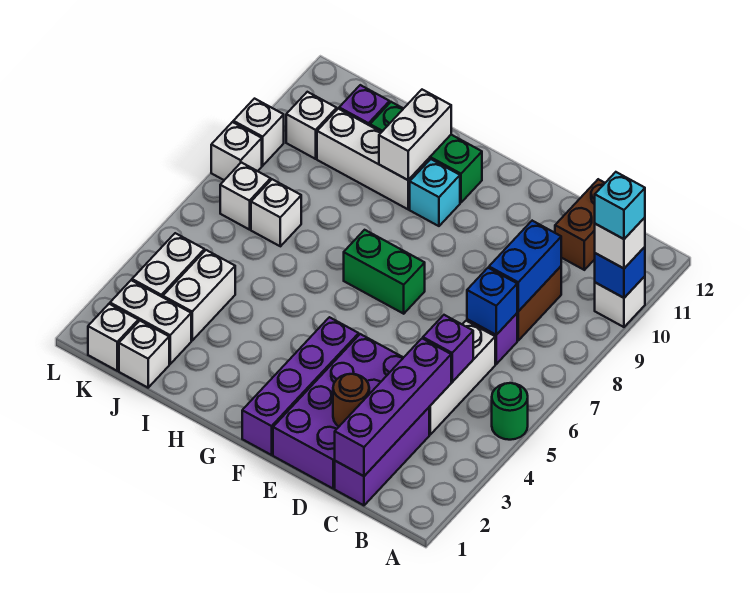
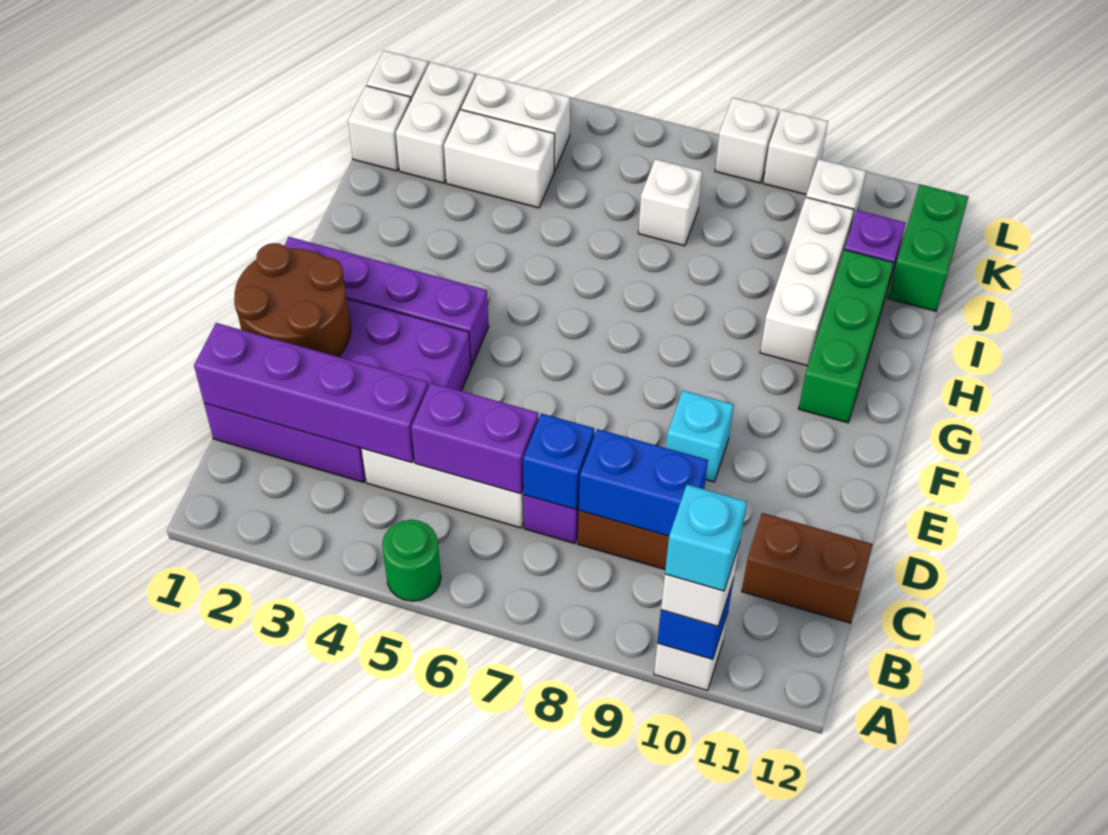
purple brick C5 level 2 -> purple brick C5:C6 level 2
brown round brick D2 level 2 -> brown round brick D1:E2 level 2
green brick F7:G7 level 1 -> green brick J12:K12 level 1
cyan brick G10 level 1 -> cyan brick E9 level 1
white brick H10:H11 level 2 -> none
white brick K7 level 1 -> none

